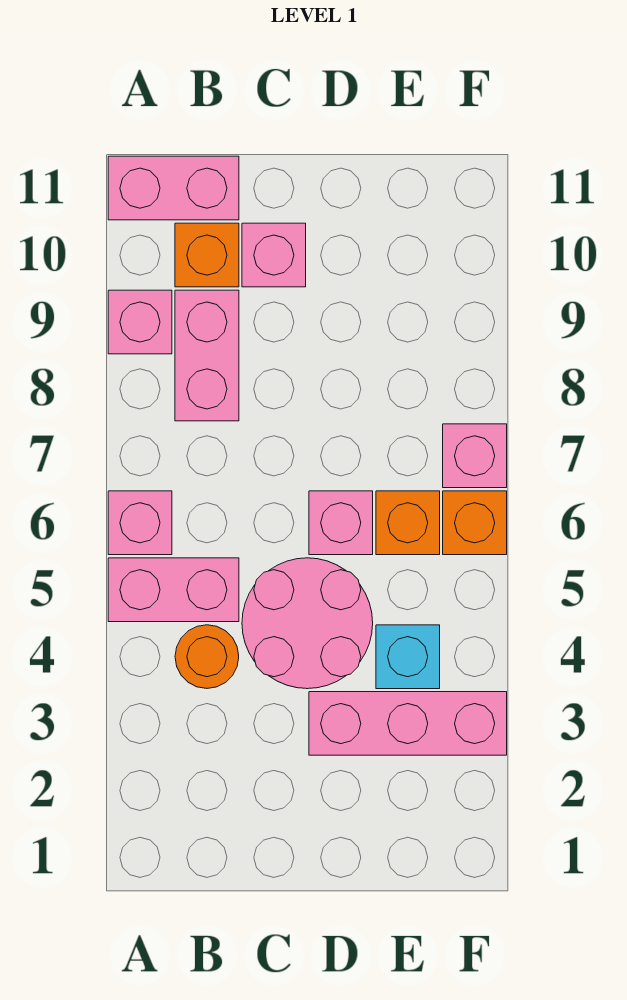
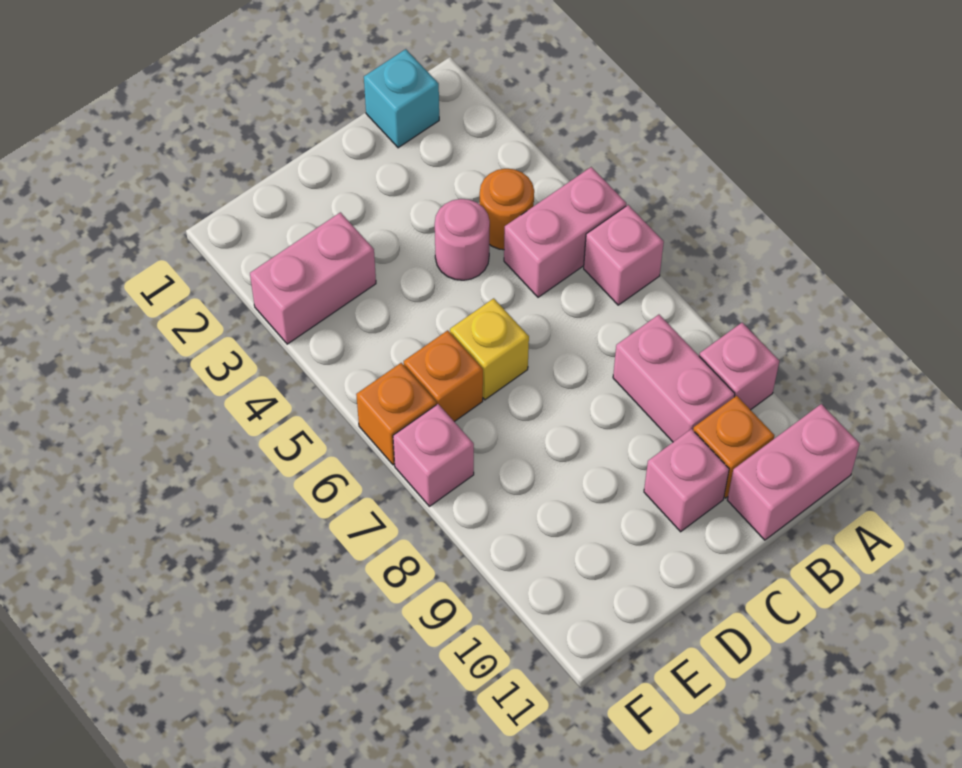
pink round brick C4:D5 level 1 -> pink round brick C4 level 1
pink brick D3:F3 level 1 -> pink brick E3:F3 level 1
pink brick D6 level 1 -> yellow brick D6 level 1
cyan brick E4 level 1 -> cyan brick B1 level 1

